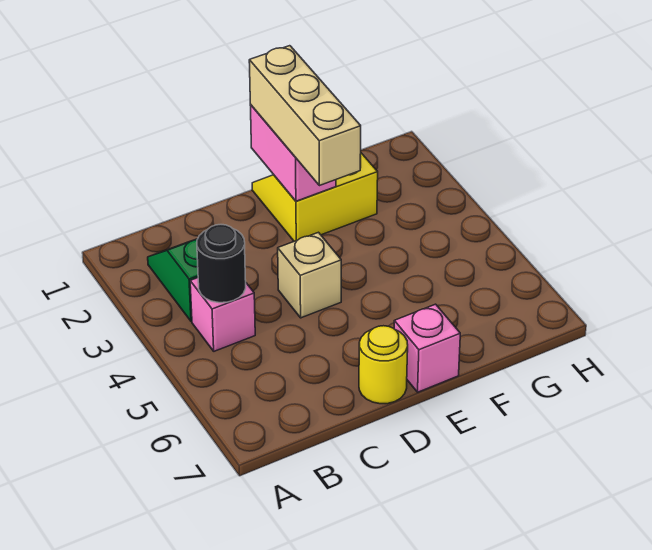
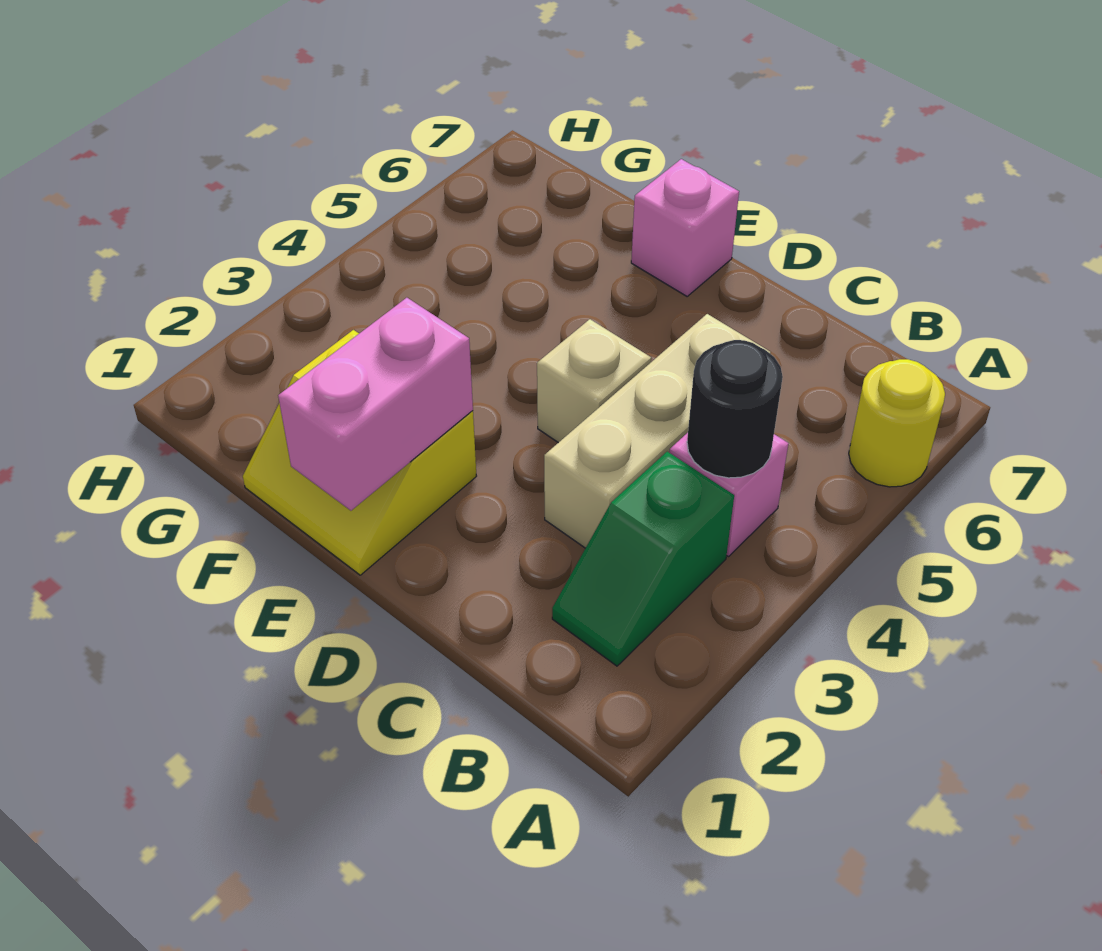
yellow round brick D7 level 1 -> yellow round brick A6 level 1
tan brick E1:E3 level 3 -> tan brick C3:C5 level 1

